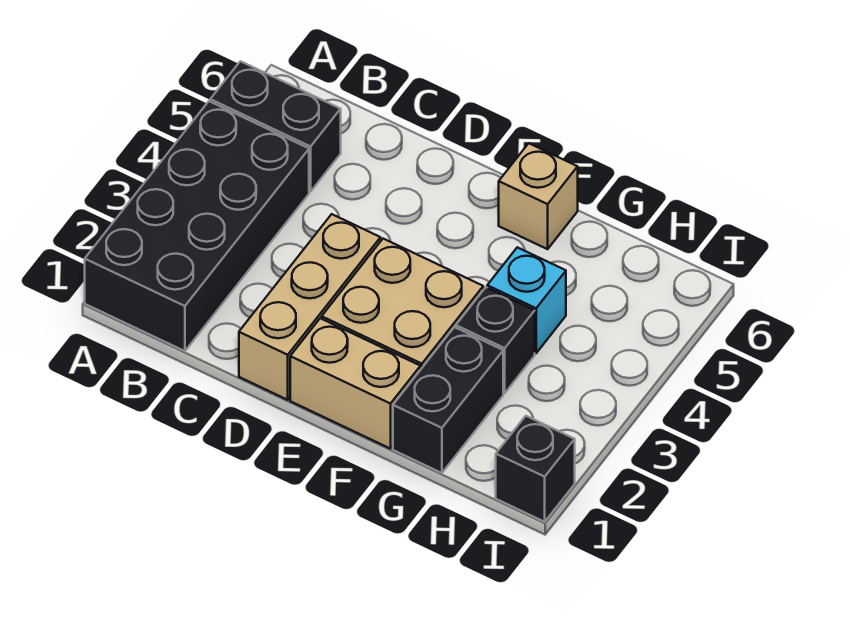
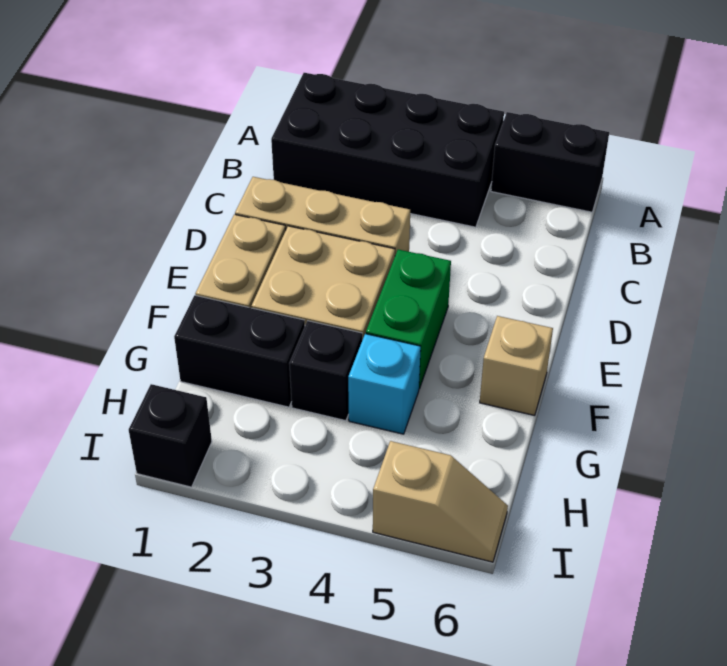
black brick A5:B5 level 1 -> black brick A5:A6 level 1
none -> green brick E4:F4 level 1
none -> tan slope I5:I6 level 1 top 5

